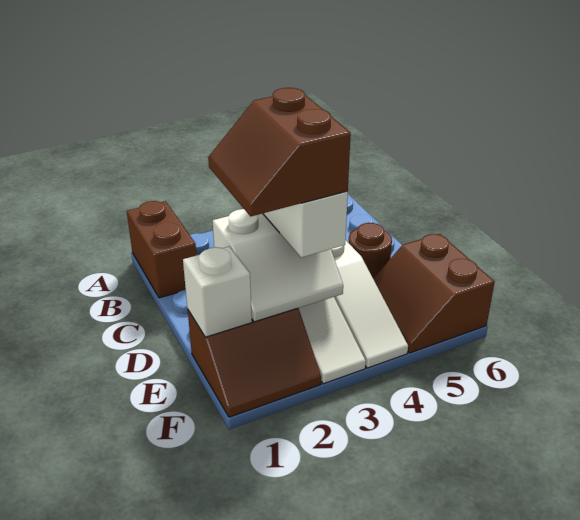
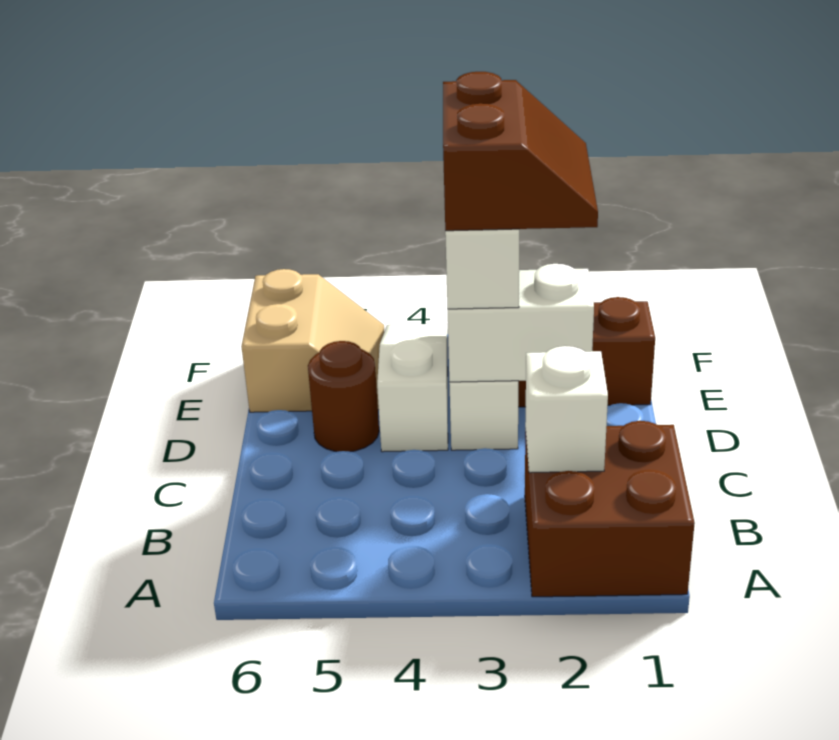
brown brick A1:B1 level 1 -> brown brick A1:B2 level 1
white brick E1 level 2 -> white brick B2 level 2
brown slope E5:F6 level 1 top 6 -> tan slope E5:F6 level 1 top 6

